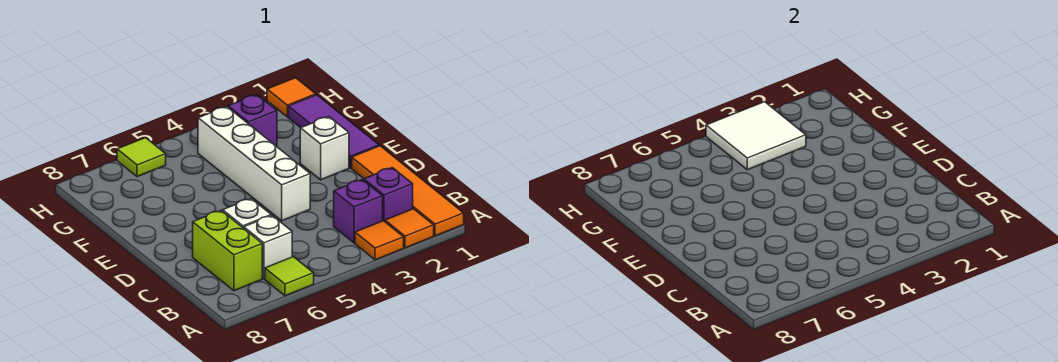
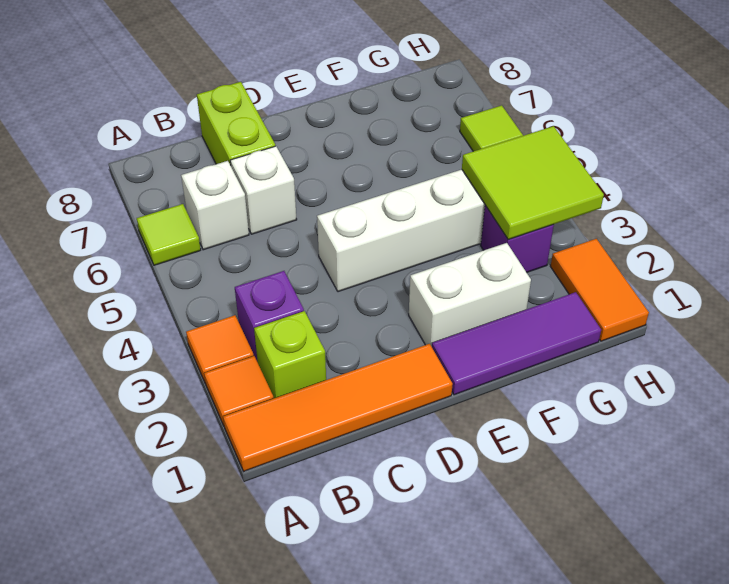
purple brick B2 level 1 -> lime brick B2 level 1
lime brick B7:C7 level 1 -> lime brick C7:C8 level 1
white brick E2 level 1 -> white brick E2:F2 level 1
white tile G3:H4 level 2 -> lime tile G3:H4 level 2
orange tile H1 level 1 -> orange tile H1:H2 level 1

